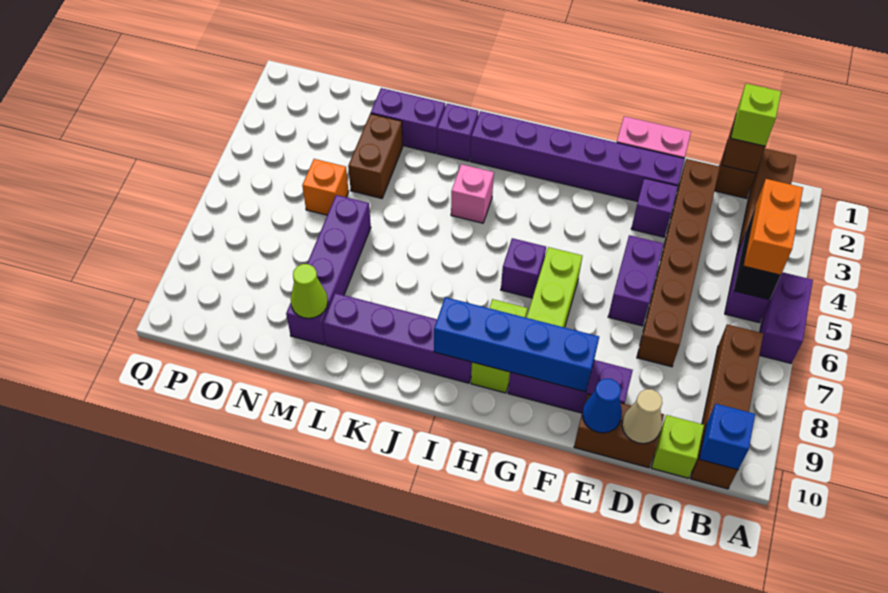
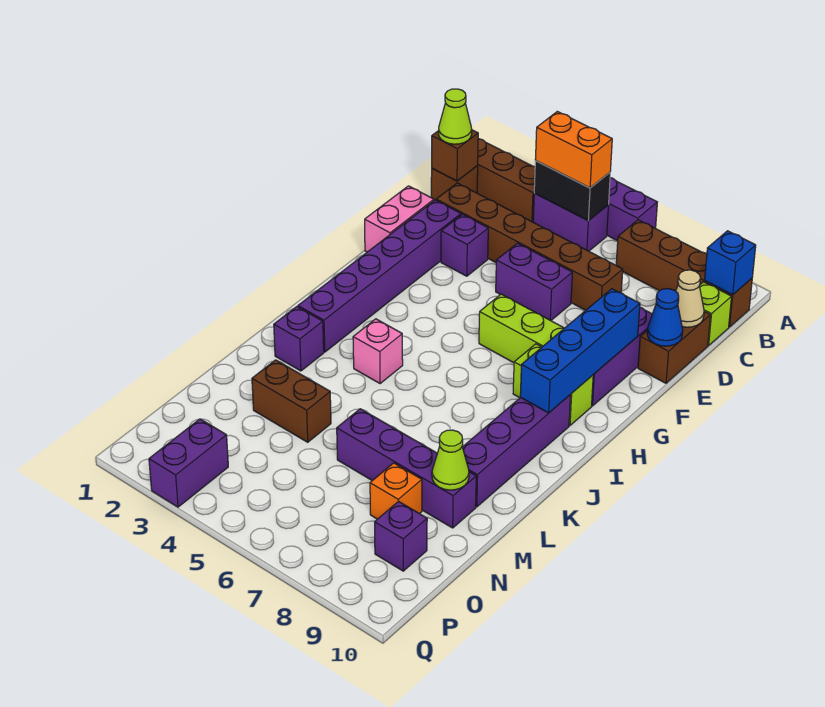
lime brick C1 level 3 -> lime cone C1 level 3
purple brick H6 level 1 -> purple brick O9 level 1
purple brick L2:M2 level 1 -> purple brick P3:Q3 level 1
orange brick N5 level 1 -> orange brick N8 level 1

